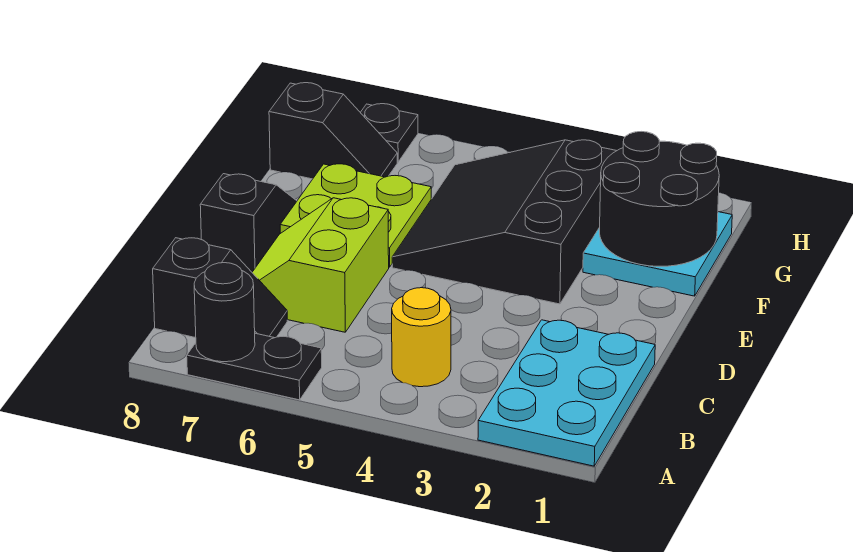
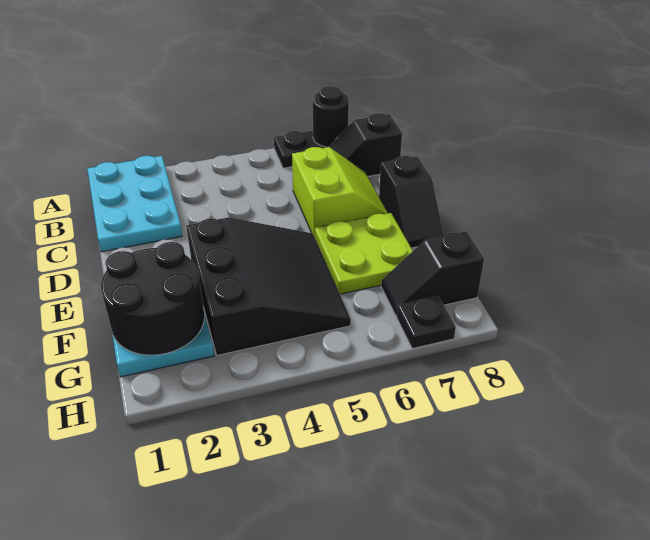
yellow round brick B4 level 1 -> none

